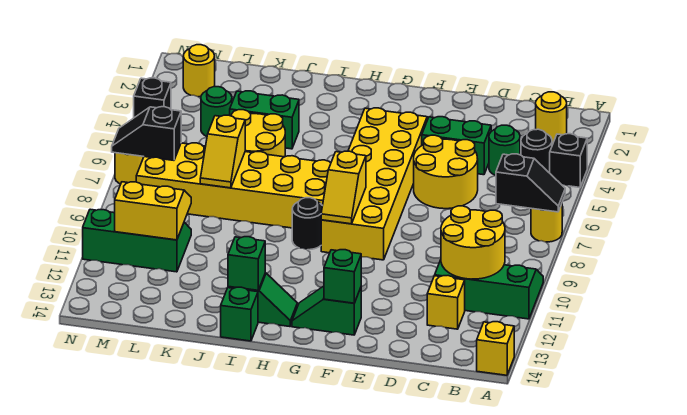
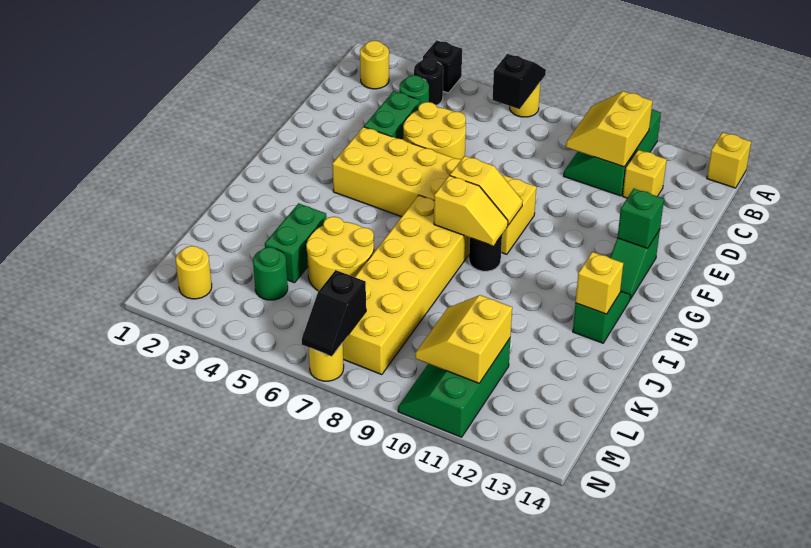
yellow round brick B10:C11 level 2 -> yellow slope B10:C11 level 2 top 11
green brick I13 level 2 -> yellow brick I13 level 2
green brick I14 level 1 -> none
yellow slope K7:K8 level 2 top 7 -> yellow slope H8:H9 level 2 top 8
black brick N4 level 1 -> none

